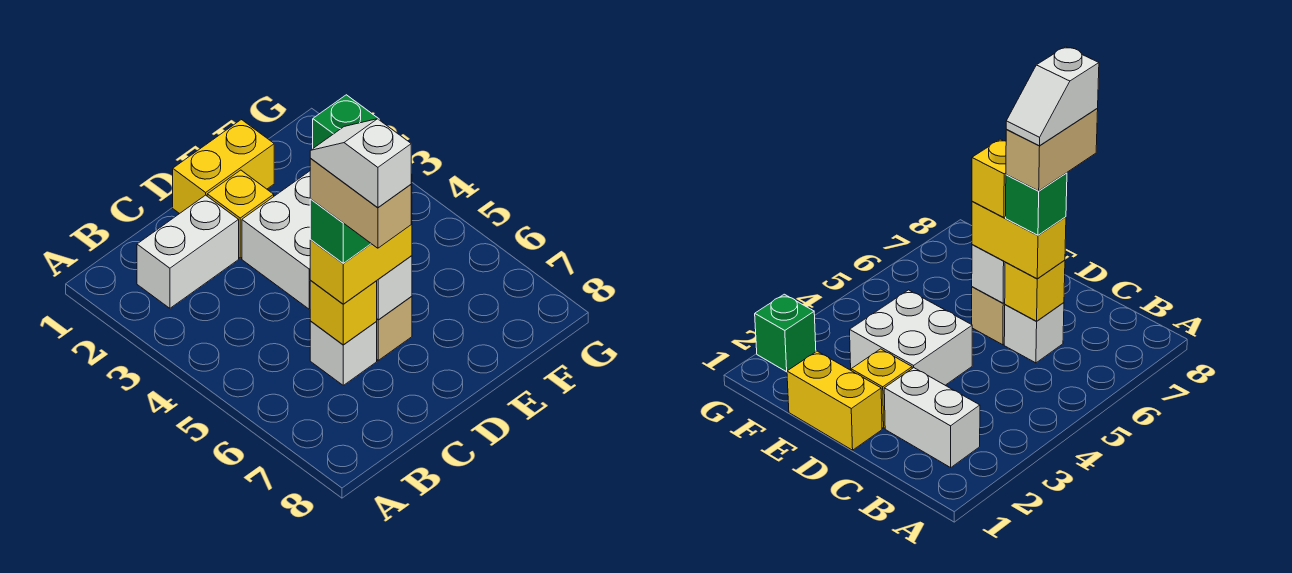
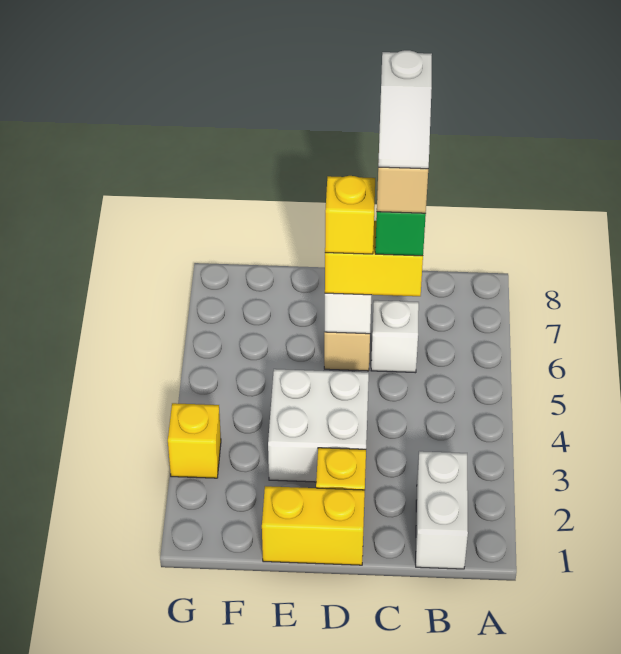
white brick B2:C2 level 1 -> white brick B1:B2 level 1
yellow brick C6 level 2 -> yellow brick G3 level 1
green brick G2 level 1 -> none

